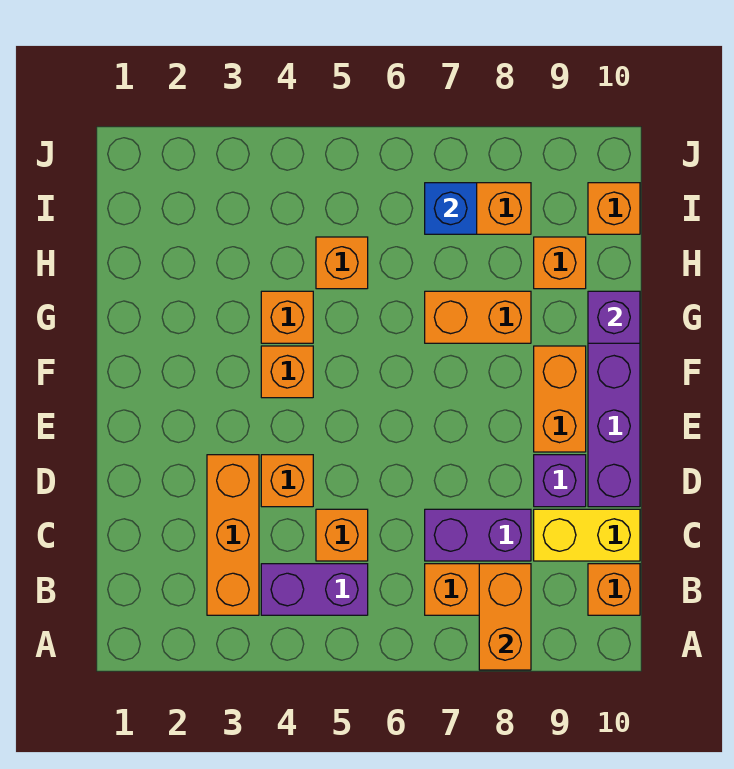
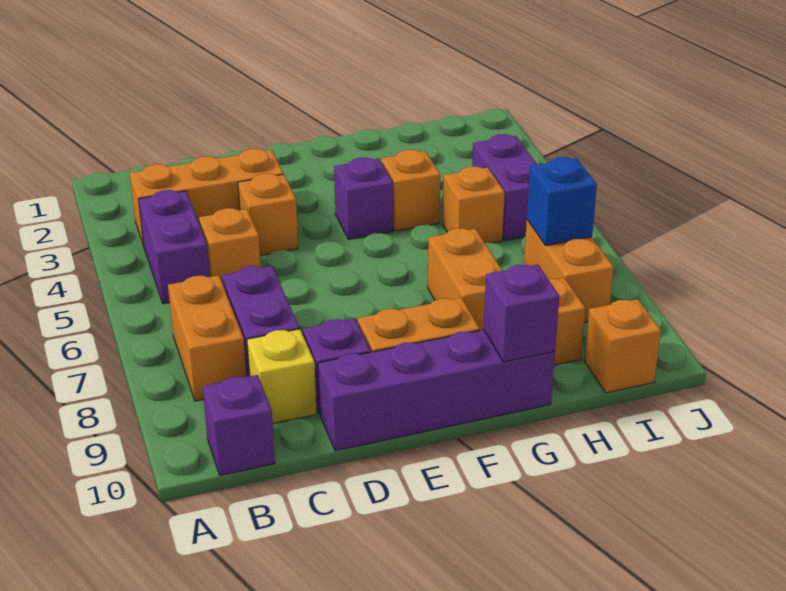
orange brick A8:B8 level 2 -> none
orange brick B10 level 1 -> purple brick B10 level 1
yellow brick C9:C10 level 1 -> yellow brick C9 level 1
orange brick F4 level 1 -> purple brick F4 level 1
none -> purple brick I4:I5 level 1

